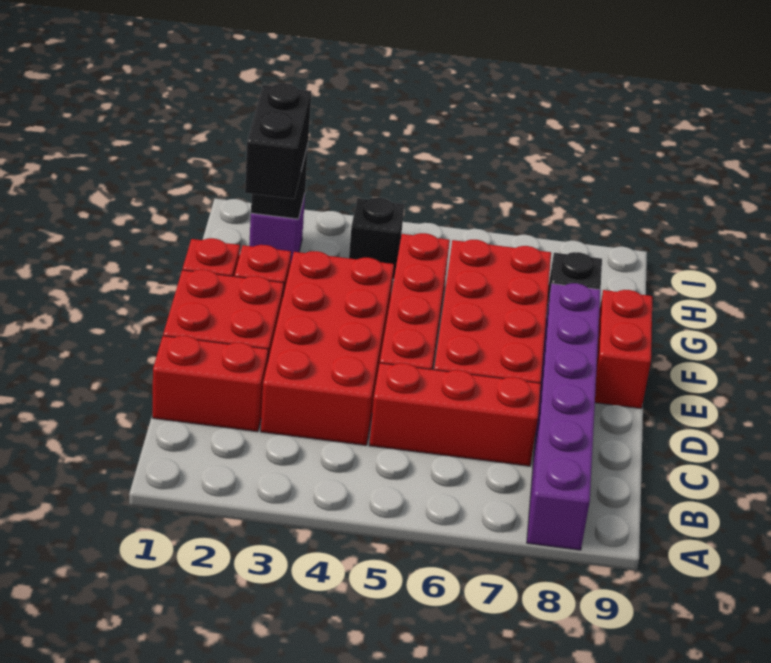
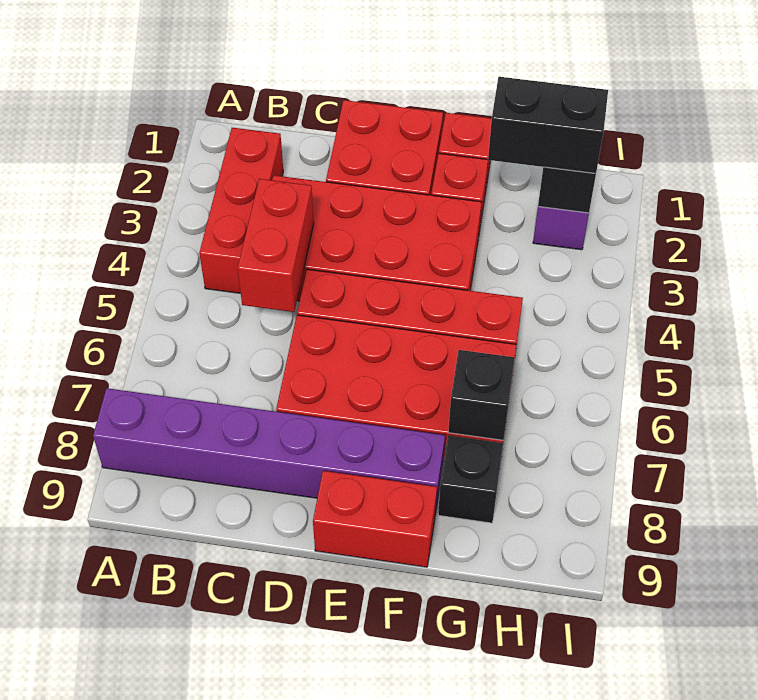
red brick C1:C2 level 1 -> red brick C4:C5 level 2
red brick C5:C7 level 1 -> red brick B2:B4 level 1
black brick H4 level 1 -> black brick G7 level 2

